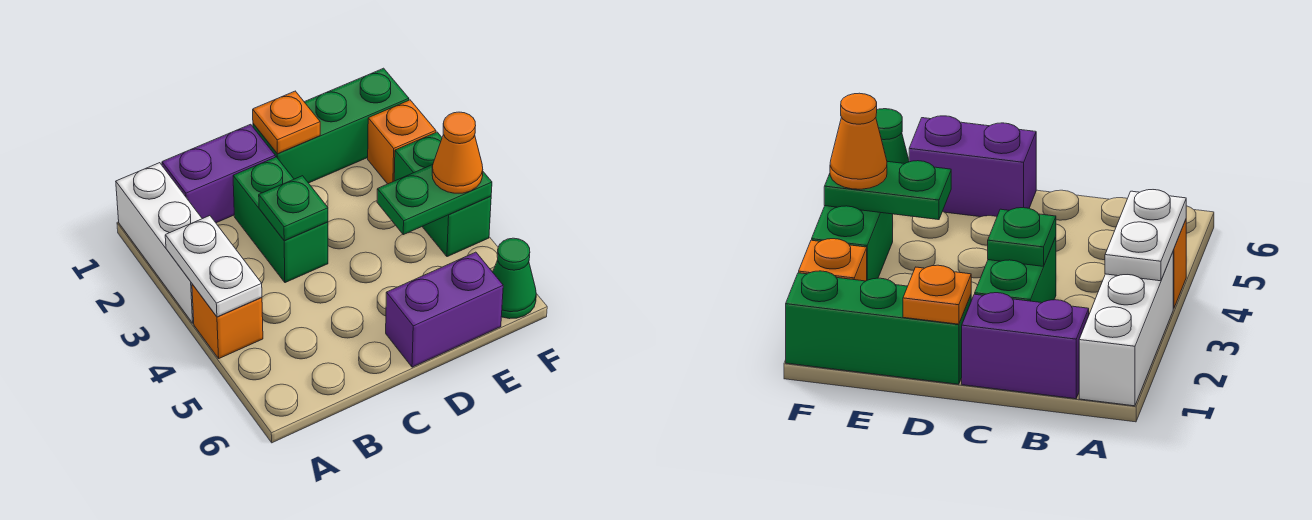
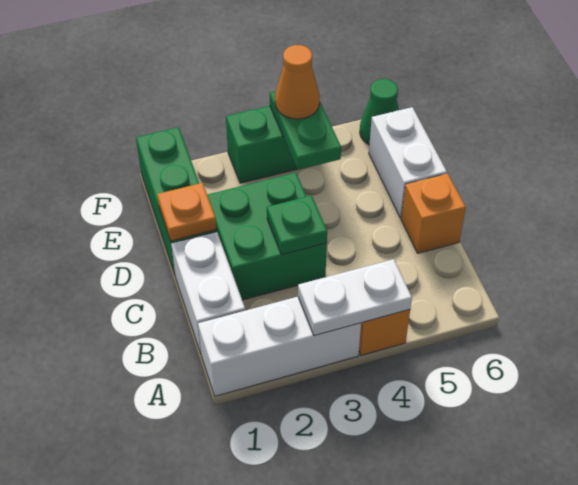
purple brick B1:C1 level 1 -> white brick B1:C1 level 1
green brick C2:C3 level 1 -> green brick C2:D3 level 1
purple brick D6:E6 level 1 -> white brick D6:E6 level 1
orange brick F2 level 1 -> orange brick C6 level 1

